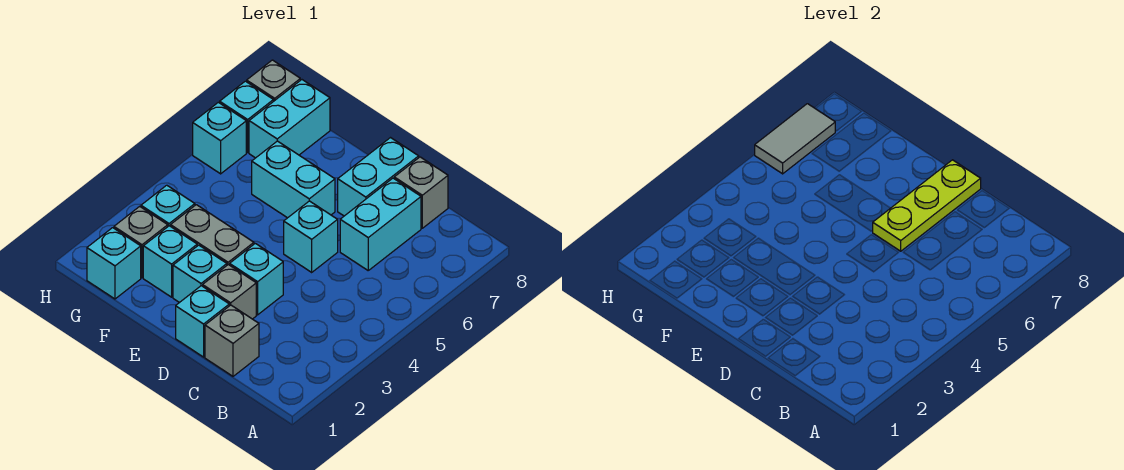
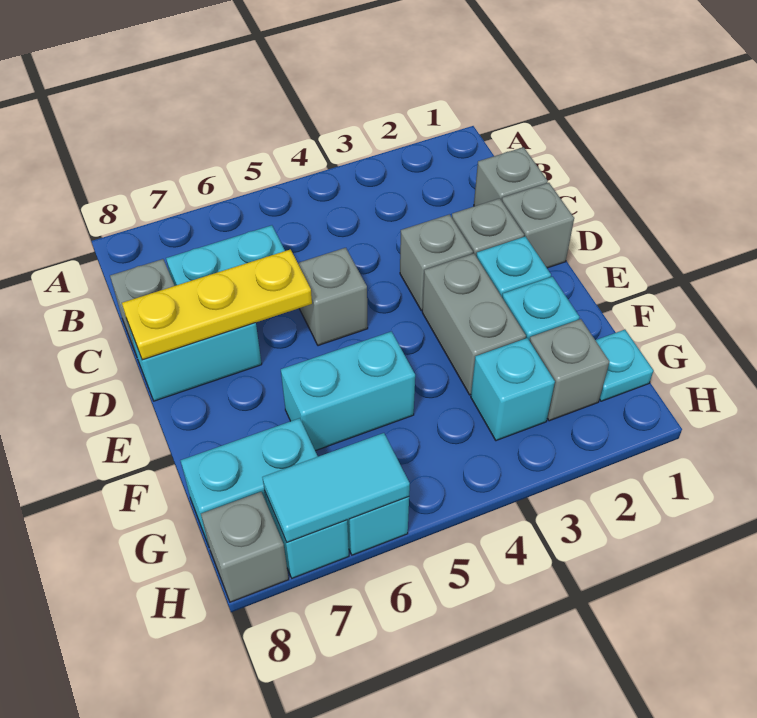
cyan brick D1 level 1 -> grey brick D1 level 1
cyan brick D3 level 1 -> grey brick D3 level 1
cyan brick D5 level 1 -> grey brick D5 level 1
lime plate D6:D8 level 2 -> yellow plate D6:D8 level 2
cyan brick E6:F6 level 1 -> cyan brick F5:F6 level 1
cyan brick G1 level 1 -> cyan plate G1 level 1
grey tile H6:H7 level 2 -> cyan tile H6:H7 level 2

